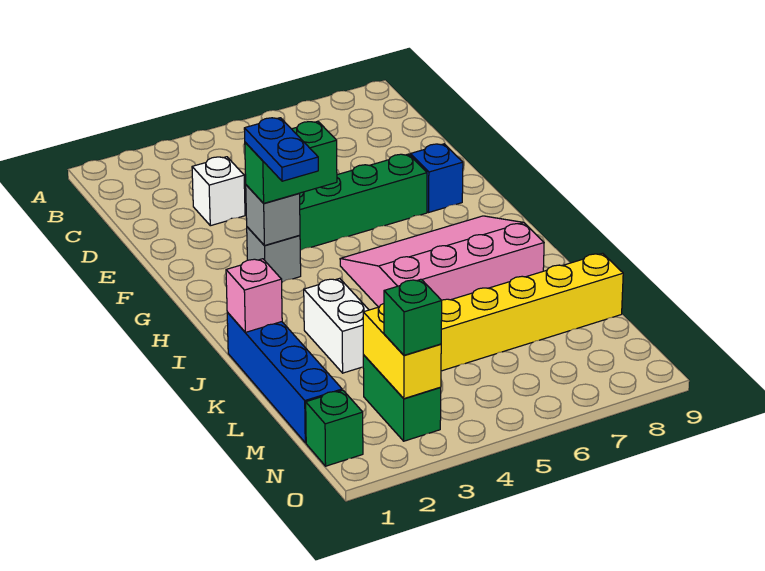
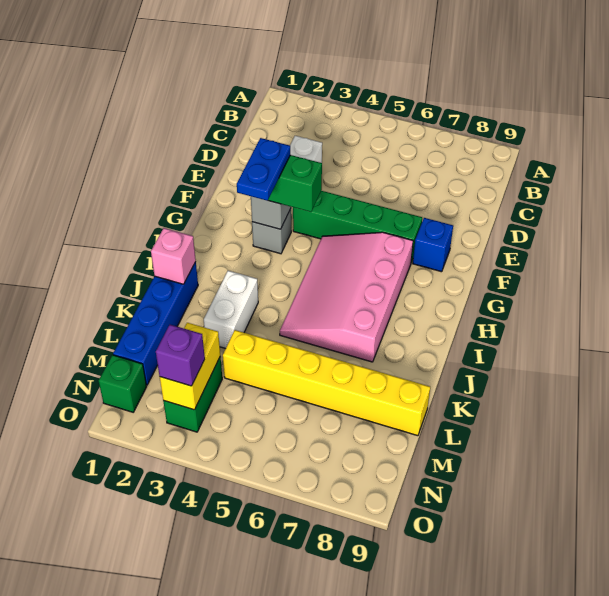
pink slope H5:J8 level 1 top J -> pink slope G5:J7 level 1 top 7
green brick N3 level 3 -> purple brick N3 level 3

